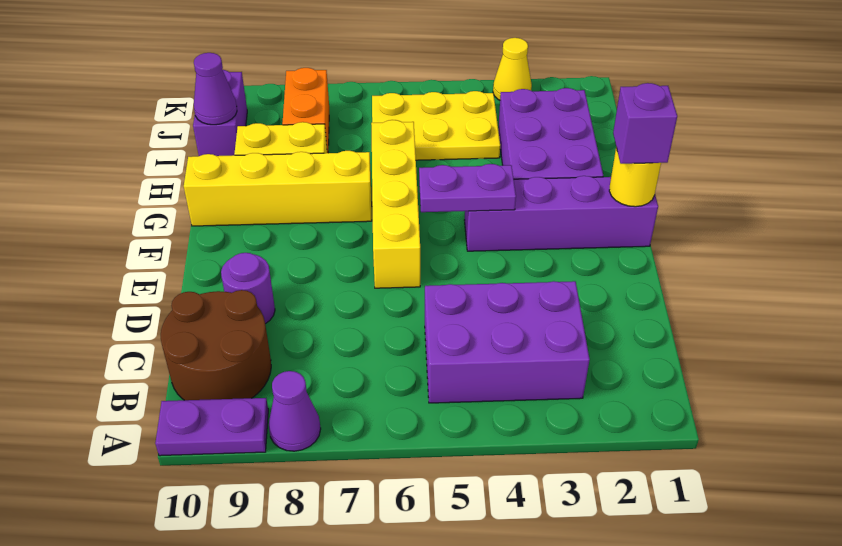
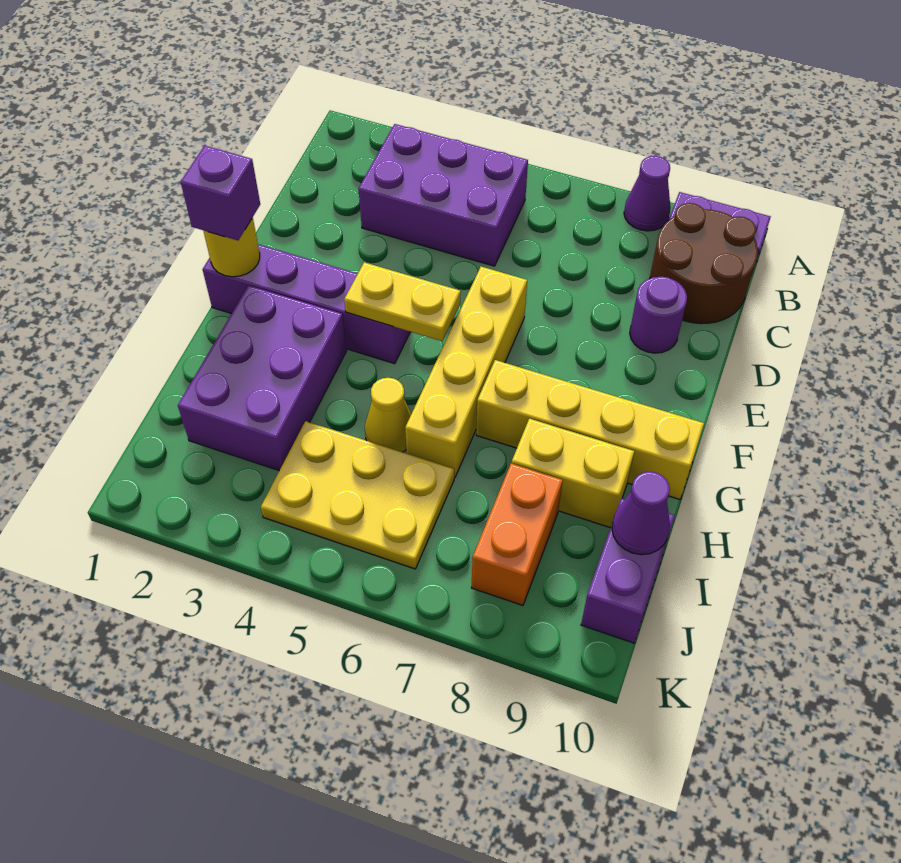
purple plate F4:F5 level 2 -> yellow plate F4:F5 level 2
yellow cone K3 level 1 -> yellow cone H5 level 1

